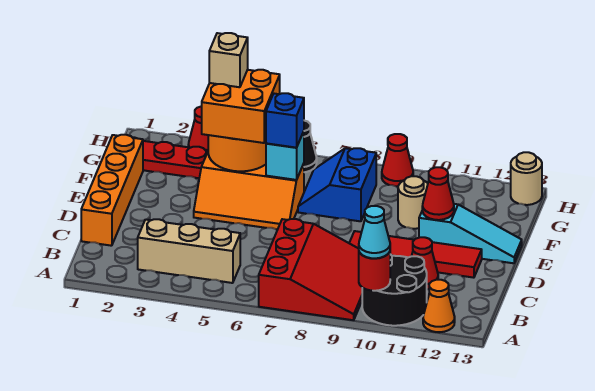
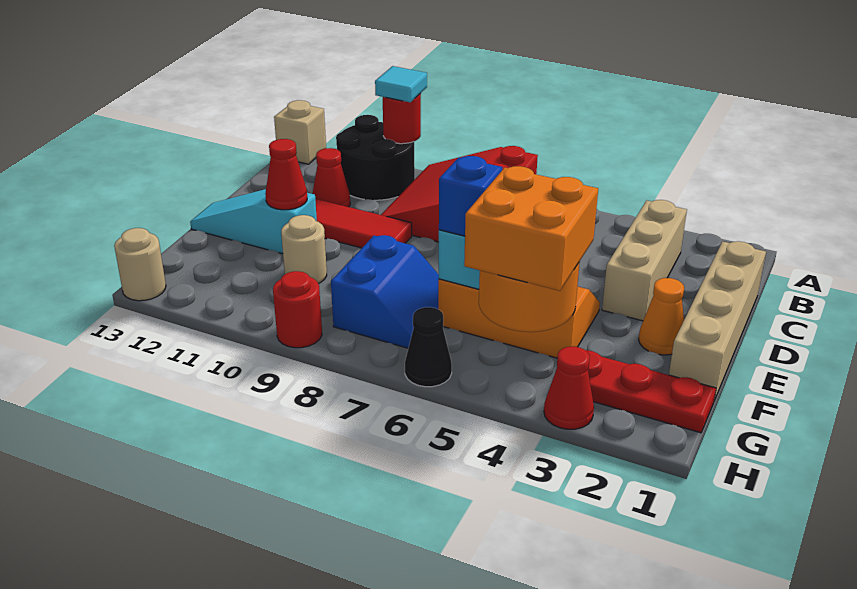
cyan cone A10 level 3 -> cyan tile A10 level 3
orange cone A12 level 1 -> orange cone E2 level 1
tan brick B3:B5 level 1 -> tan brick B3:D3 level 1
orange brick C1:F1 level 1 -> tan brick C1:F1 level 1
tan brick G4 level 4 -> tan brick A13 level 1
red cone H9 level 1 -> red round brick H9 level 1

